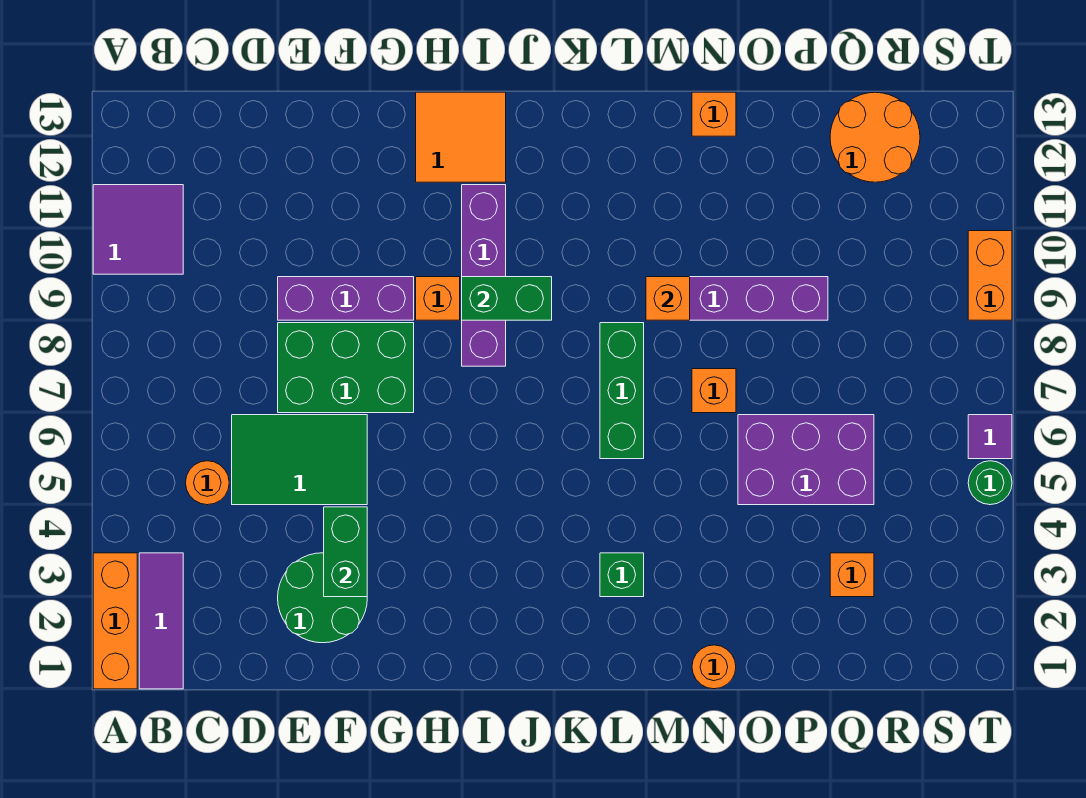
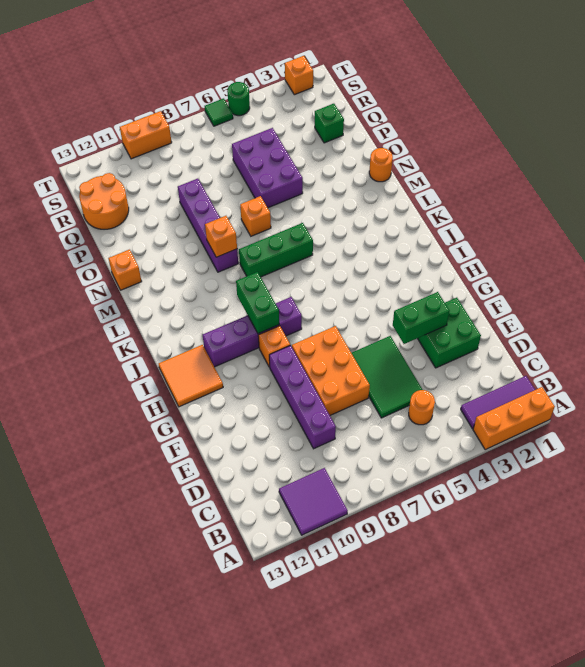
green round brick E2:F3 level 1 -> green brick E2:F3 level 1
green brick E7:G8 level 1 -> orange brick E7:G8 level 1
purple brick E9:G9 level 1 -> purple brick D9:G9 level 1
green brick L3 level 1 -> green brick Q2 level 1
orange brick Q3 level 1 -> orange brick T2 level 1
purple tile T6 level 1 -> green tile T6 level 1

